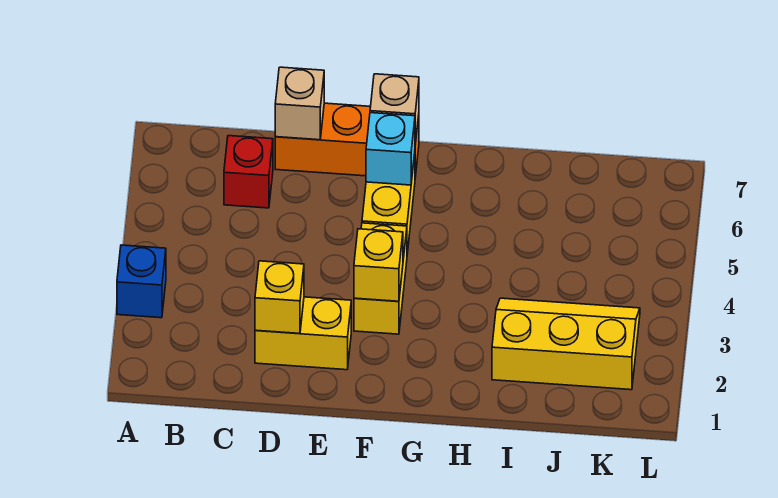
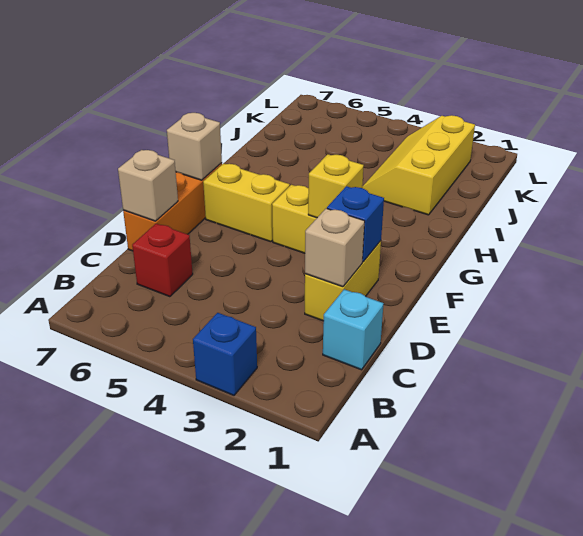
yellow brick D2 level 2 -> tan brick D2 level 2
none -> blue brick E2 level 2
cyan brick F6 level 2 -> cyan brick C1 level 1

